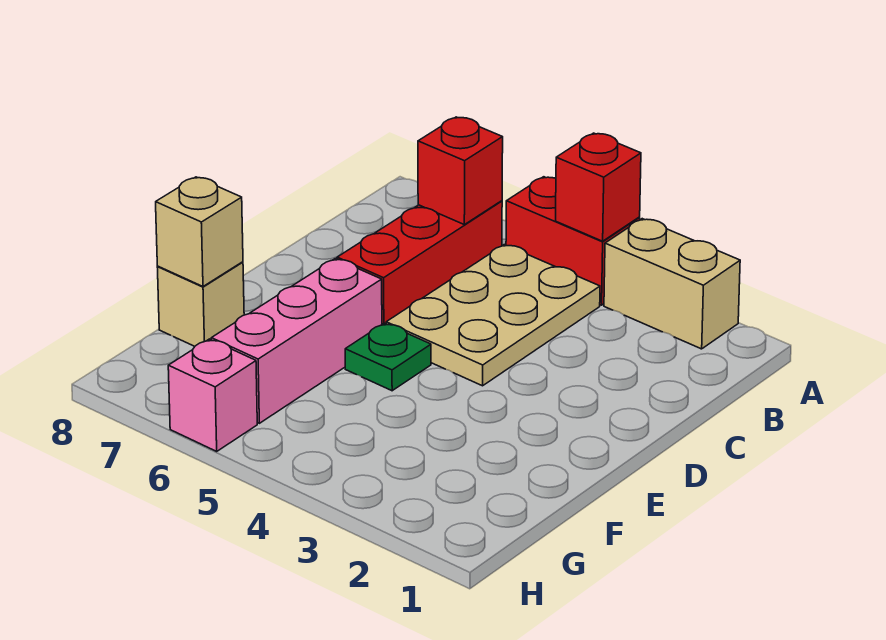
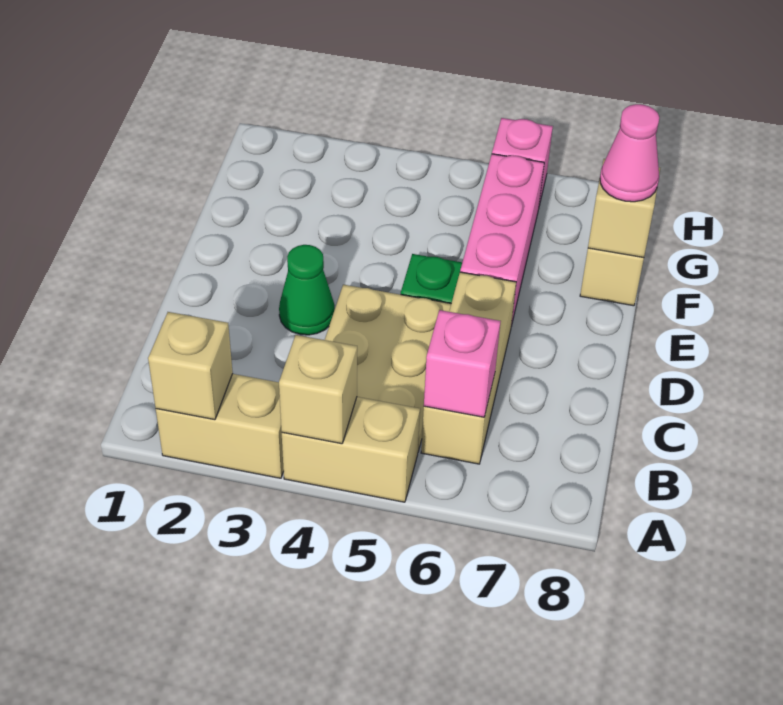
none -> tan brick A2 level 2
red brick A4:A5 level 1 -> tan brick A4:A5 level 1
red brick A4 level 2 -> tan brick A4 level 2
red brick B6:D6 level 1 -> tan brick B6:D6 level 1
red brick B6 level 2 -> pink brick B6 level 2
none -> green cone D3 level 1
none -> pink cone F8 level 3

